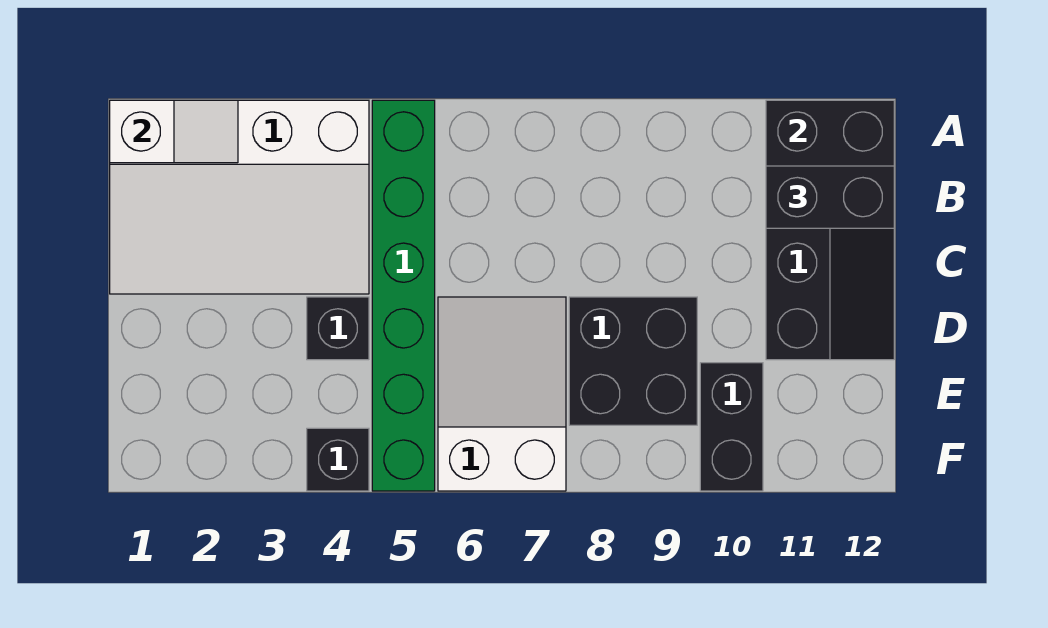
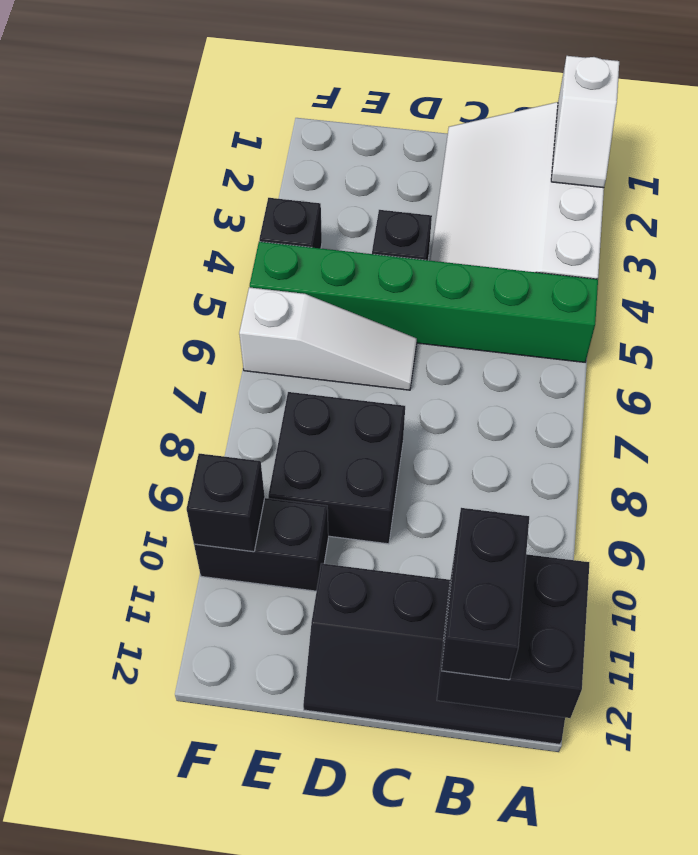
white slope D6:F7 level 1 top F -> white slope D6:F6 level 1 top F
none -> black brick F10 level 2

